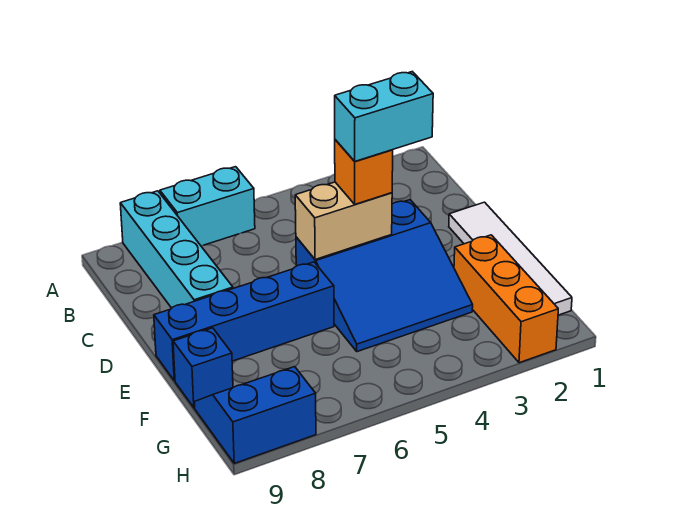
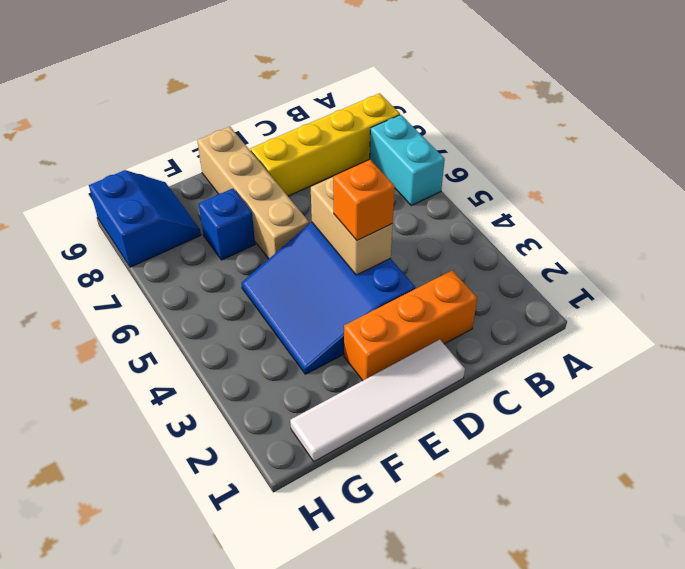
cyan brick A8:D8 level 1 -> yellow brick A8:D8 level 1
cyan brick D3:D4 level 4 -> none
blue brick E6:E9 level 1 -> tan brick E6:E9 level 1
orange brick F2:H2 level 1 -> orange brick C2:E2 level 1
blue brick F9 level 1 -> blue brick F7 level 1

